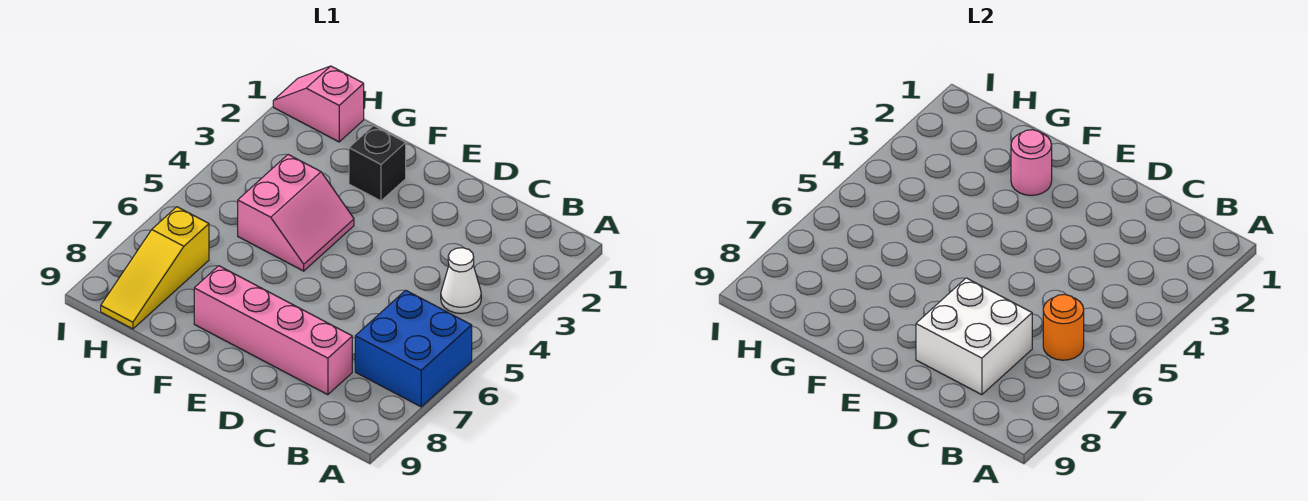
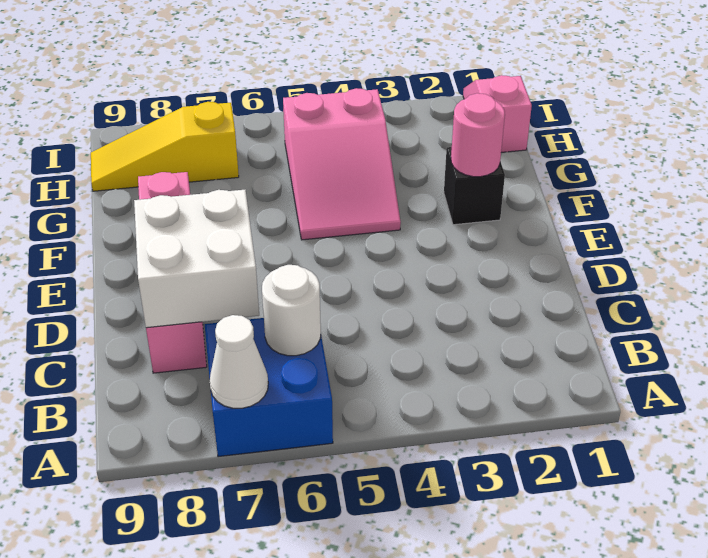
white cone B4 level 1 -> white cone A7 level 2
orange round brick B6 level 2 -> white round brick B6 level 2
pink slope F4:G5 level 1 top G -> pink slope F4:H5 level 1 top H

